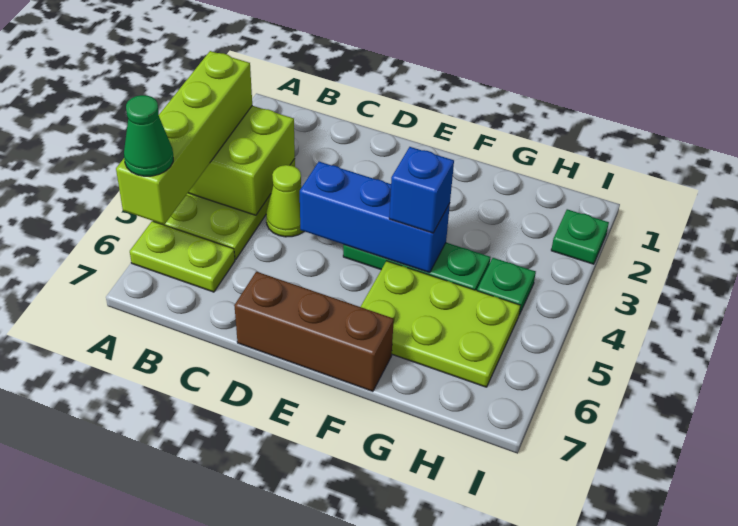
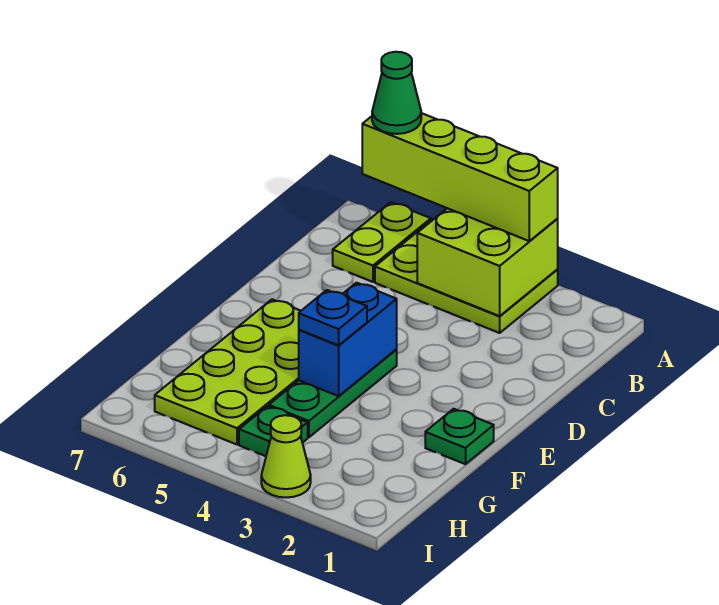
lime cone C4 level 1 -> lime cone I3 level 1
blue brick D4:F4 level 2 -> blue brick E4:F4 level 2
brown brick D7:F7 level 1 -> none
blue brick F4 level 3 -> blue plate F4 level 3
lime plate F5:H6 level 1 -> lime plate E5:H6 level 1
green plate I2 level 1 -> green plate F1 level 1

